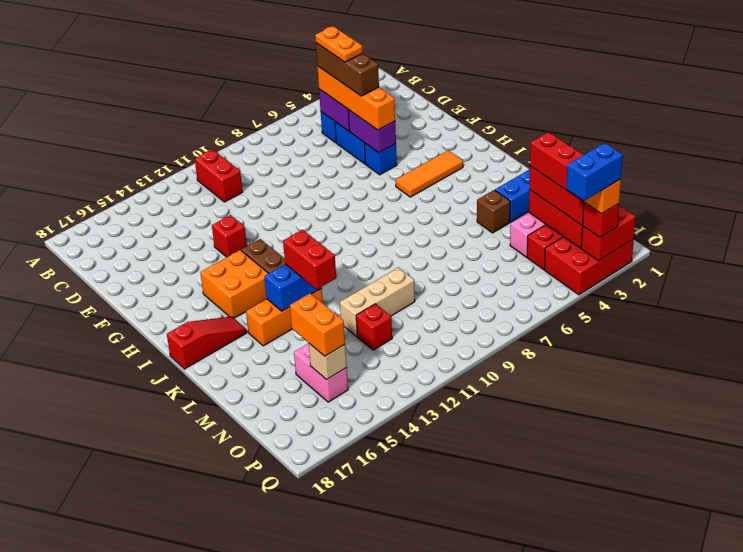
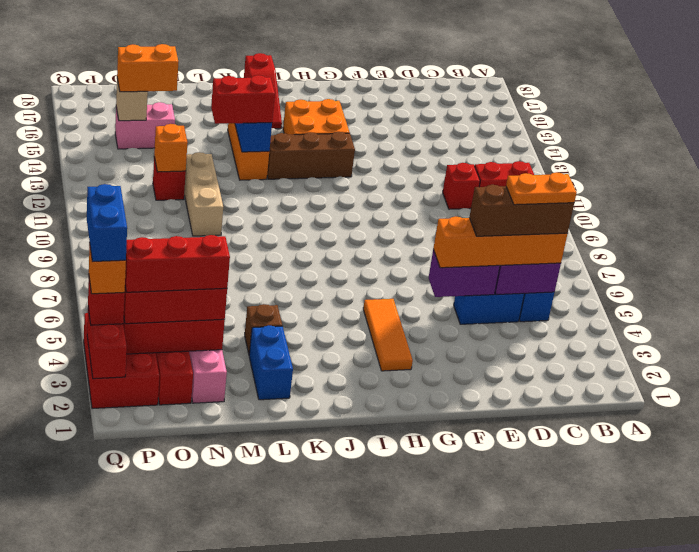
blue brick F5 level 1 -> none
red brick F13 level 1 -> red brick D11 level 1
none -> orange brick N12 level 2

